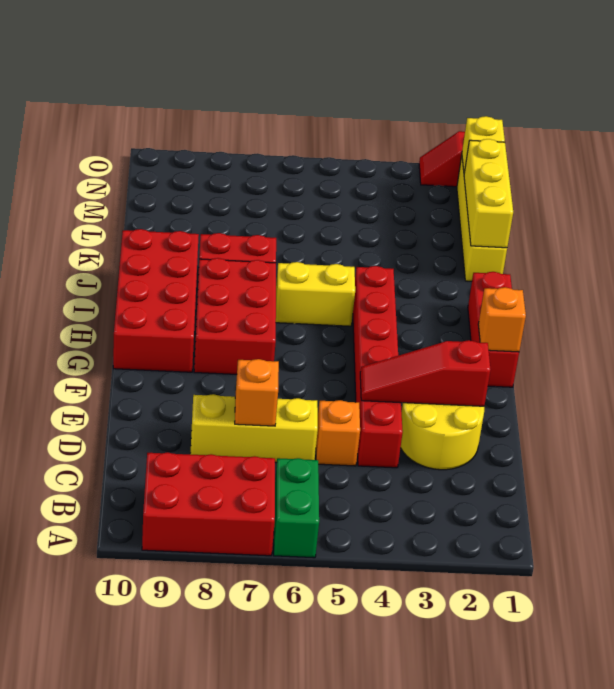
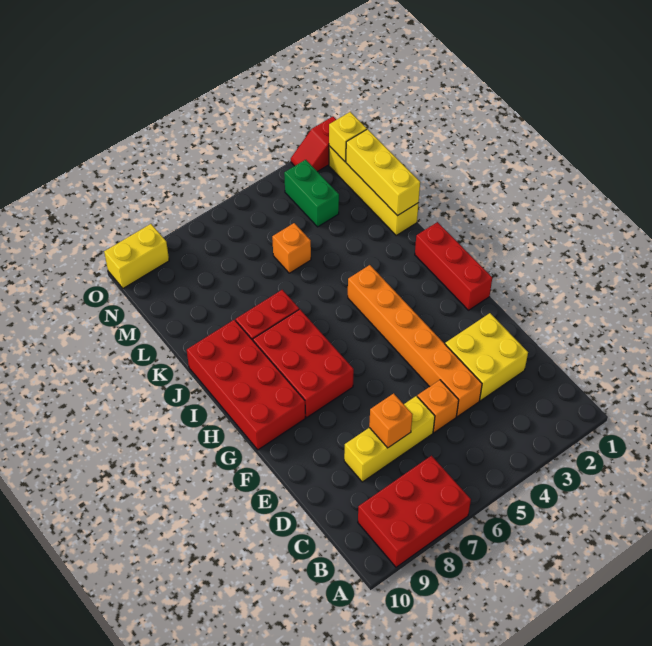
green brick A6:B6 level 1 -> green brick M3:N3 level 1
yellow round brick D2:E3 level 1 -> yellow brick D2:E3 level 1
red brick D4:I4 level 1 -> orange brick D4:I4 level 1
red slope E2:E4 level 2 top 2 -> none
orange brick G1 level 2 -> orange brick L5 level 1
yellow brick I5:I6 level 1 -> yellow brick O9:O10 level 1

